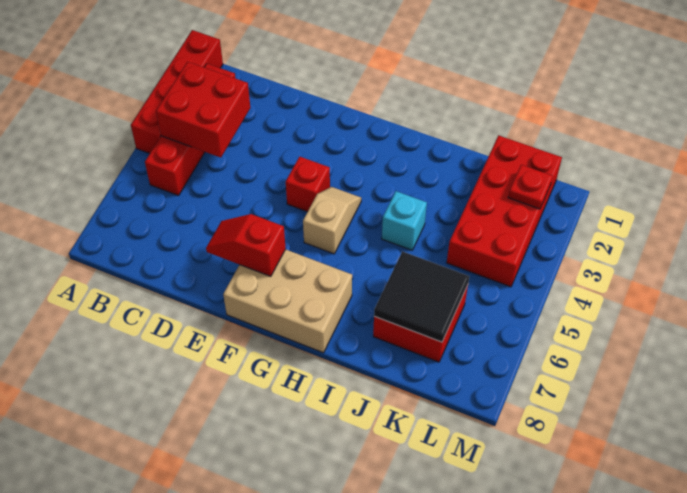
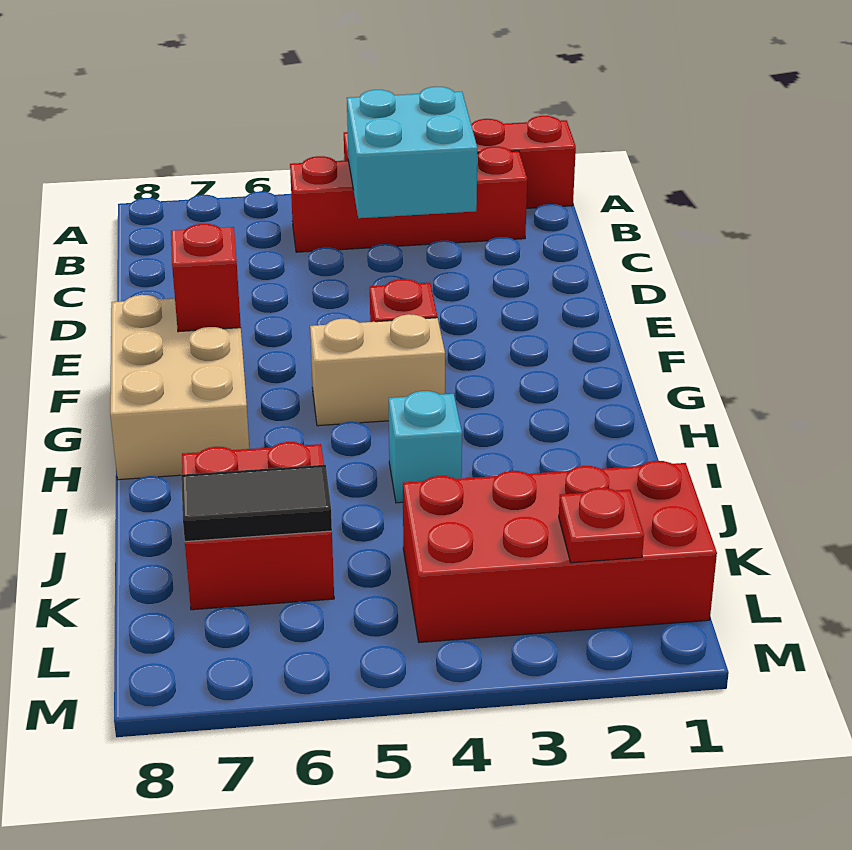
red brick B3:C4 level 2 -> cyan brick B3:C4 level 2
tan slope G4:G5 level 1 top 5 -> tan brick G4:G5 level 1
black tile J6:K7 level 2 -> black tile K6:K7 level 2

